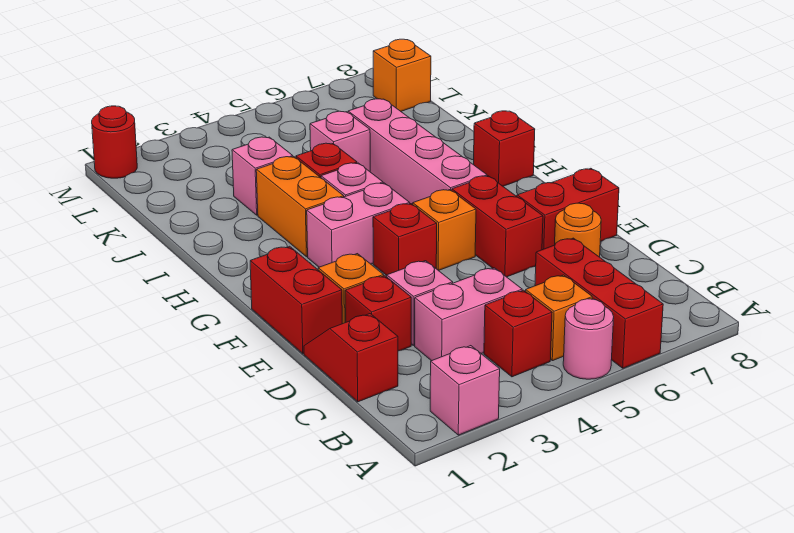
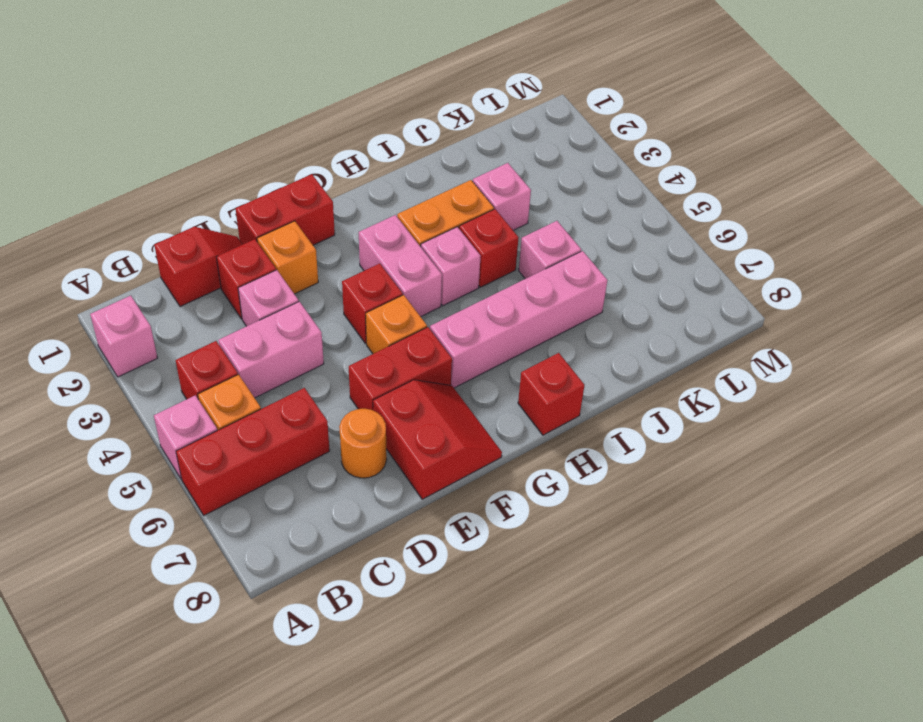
pink round brick A5 level 1 -> pink brick A5 level 1
pink brick C3:C4 level 1 -> pink brick C4:D4 level 1
orange brick L8 level 1 -> none
red round brick M1 level 1 -> none

